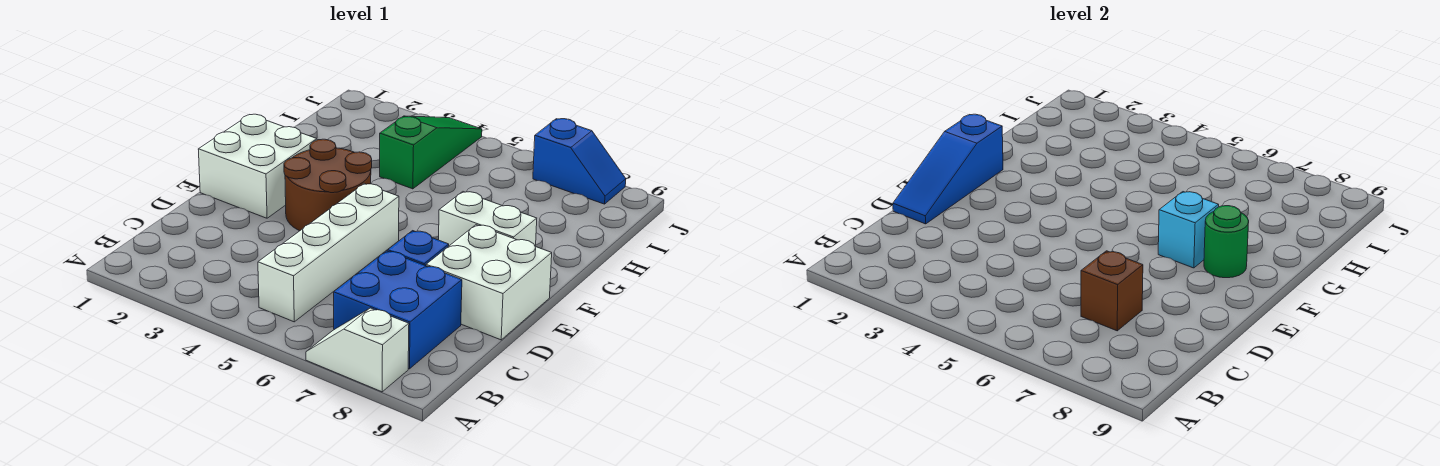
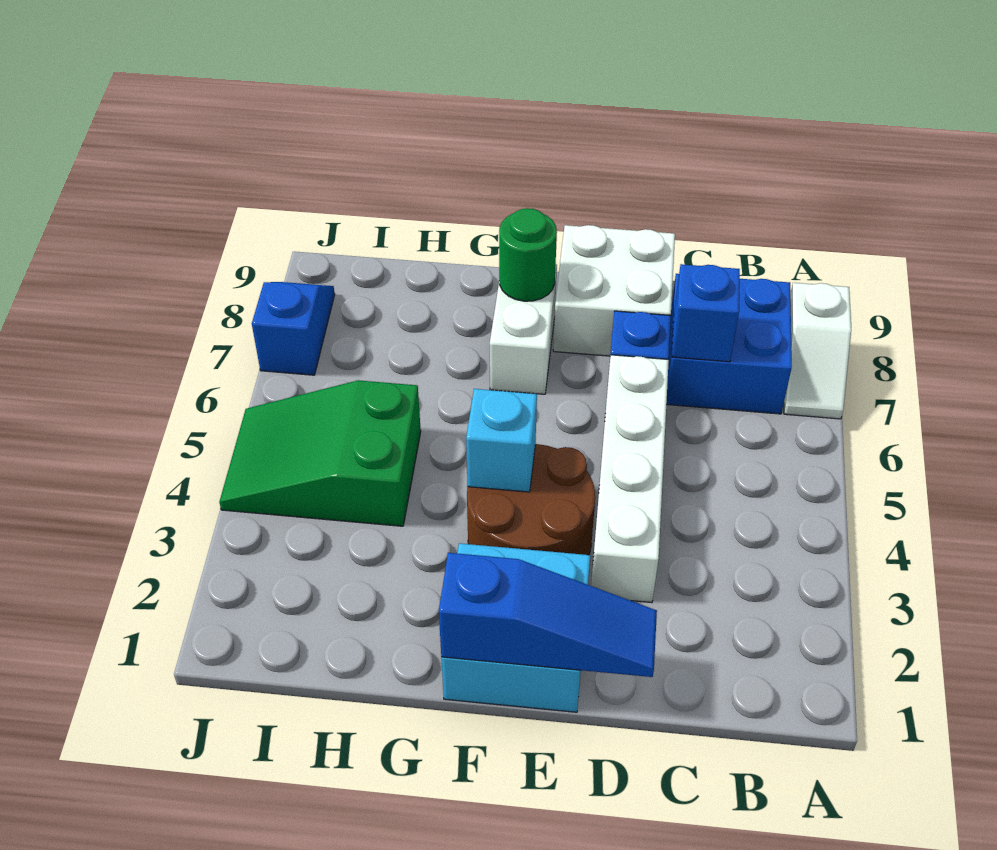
white brick B5:E5 level 1 -> white brick D3:D6 level 1
brown brick C7 level 2 -> blue brick C7 level 2
white brick E1:F2 level 1 -> cyan brick E1:F2 level 1
cyan brick F7 level 2 -> cyan brick F4 level 2
green slope H4:J4 level 1 top H -> green slope H4:J5 level 1 top H

